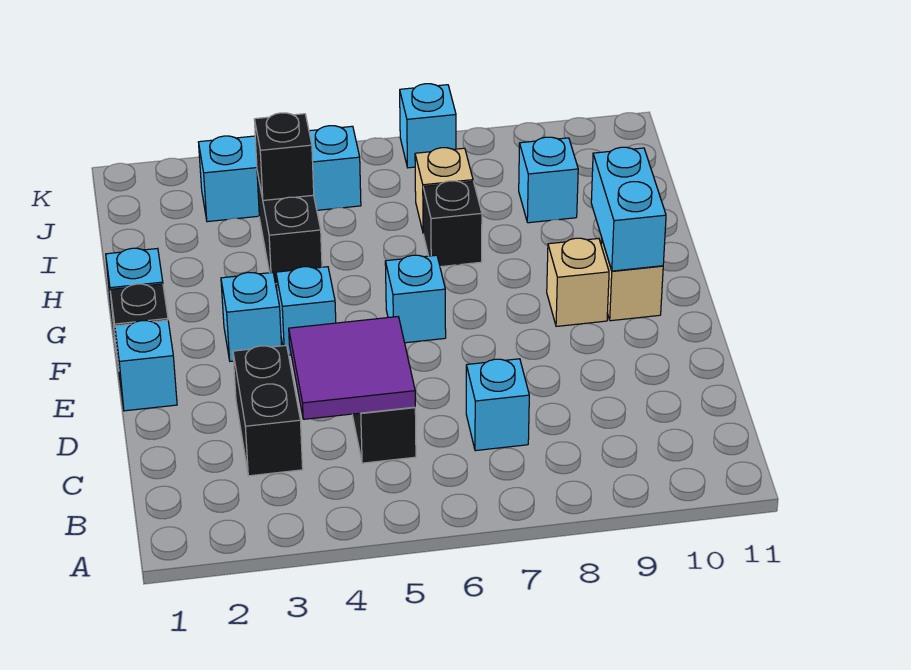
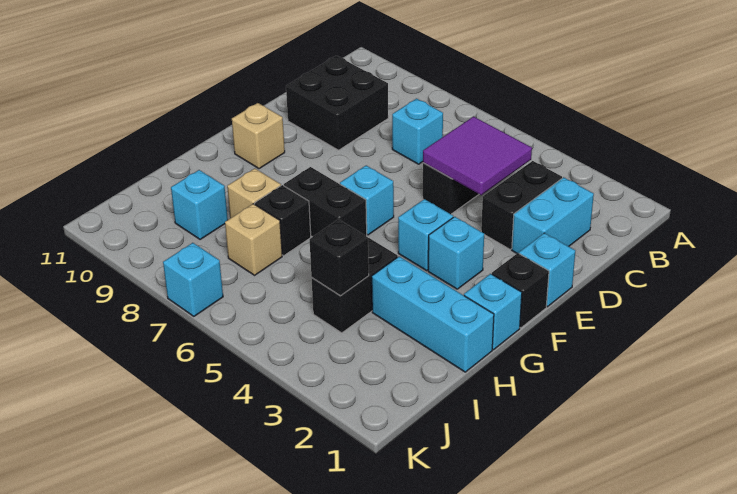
none -> black brick C9:D10 level 1
tan brick F9 level 1 -> tan brick H8 level 1
cyan brick F10:G10 level 2 -> cyan brick C2:D2 level 1
none -> black brick G6:G7 level 1
cyan brick J3:J5 level 1 -> cyan brick H1:H3 level 1

